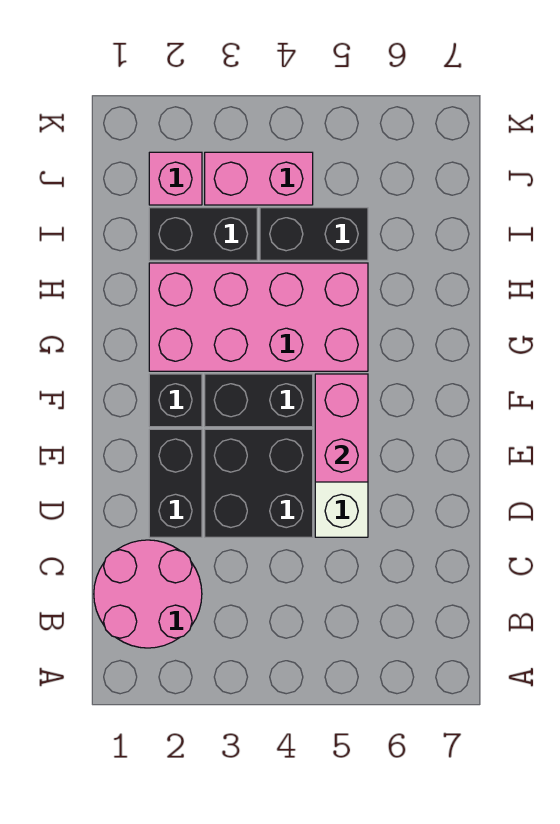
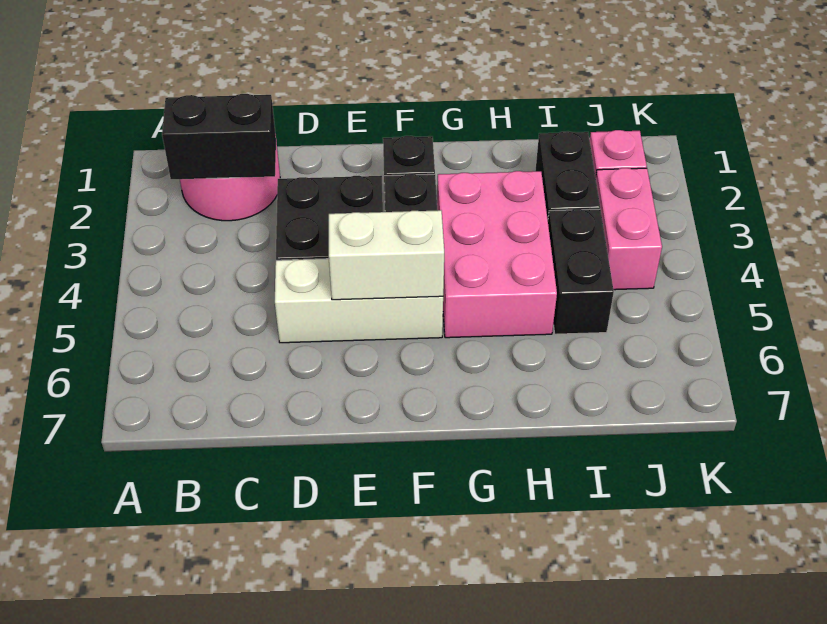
black brick D2:E2 level 1 -> black brick B2:C2 level 2
pink brick E5:F5 level 2 -> white brick E5:F5 level 2
pink brick G2:H5 level 1 -> pink brick G3:H5 level 1

